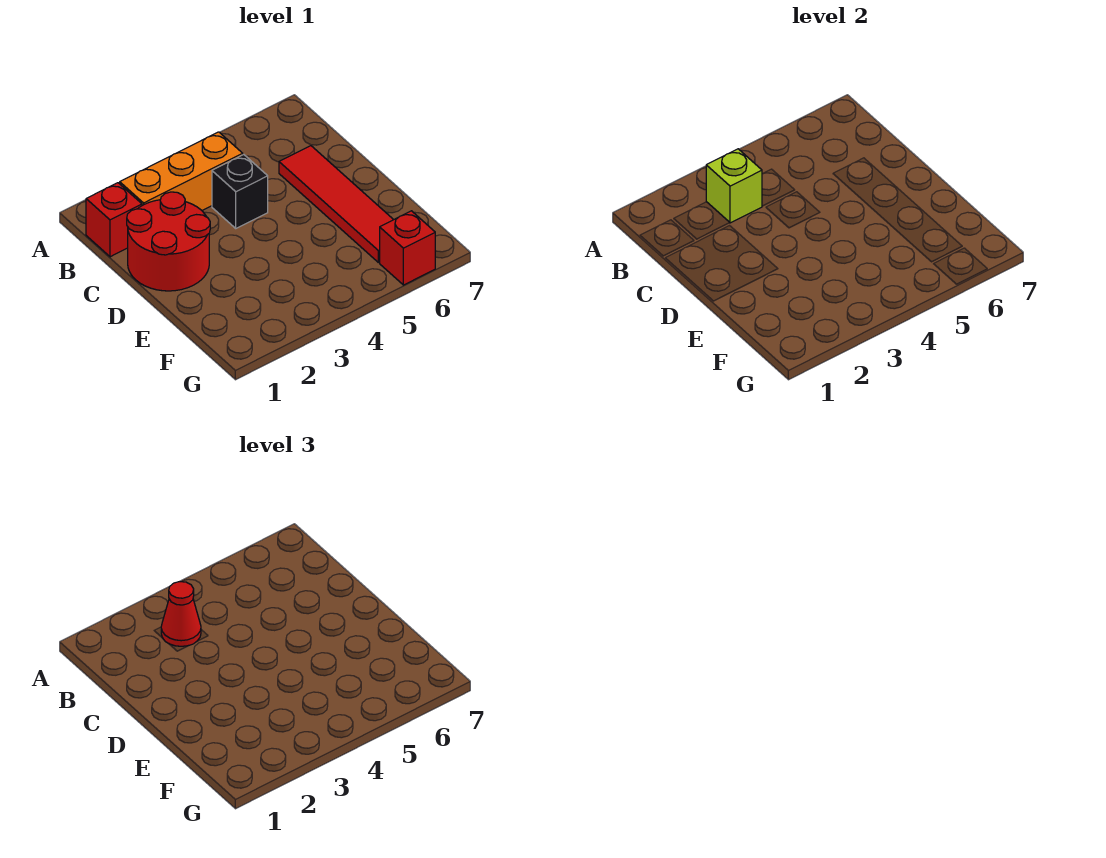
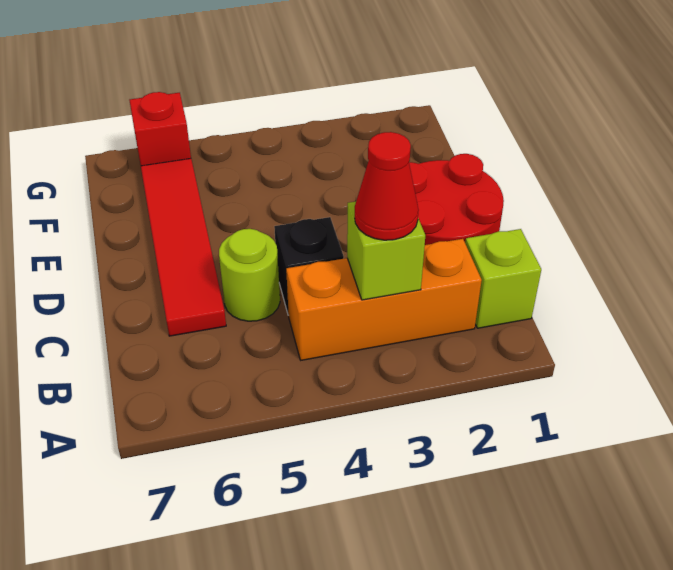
red brick B1 level 1 -> lime brick B1 level 1
none -> lime round brick C5 level 1

